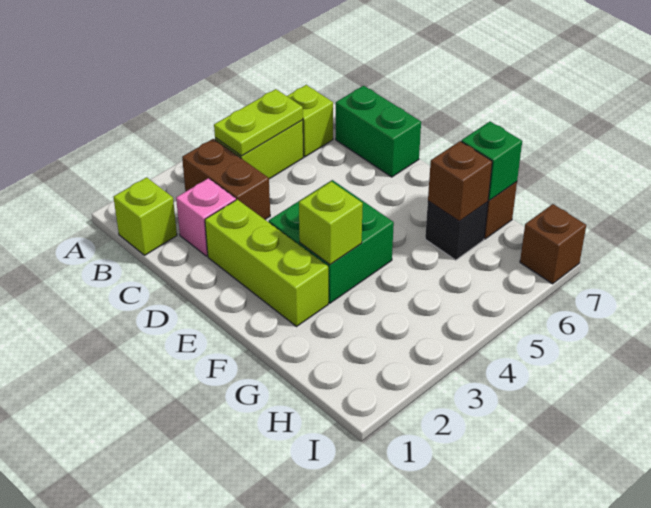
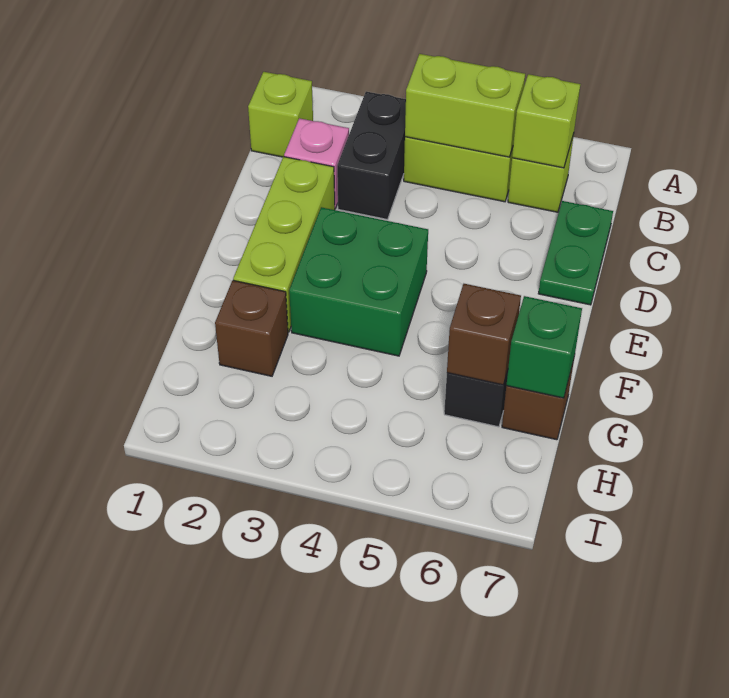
brown brick B3:C3 level 1 -> black brick B3:C3 level 1
lime plate B4:B5 level 2 -> lime brick B4:B5 level 2
green brick C7:D7 level 1 -> green plate C7:D7 level 1
lime brick F3 level 2 -> lime brick B6 level 2
brown brick I7 level 1 -> brown brick G2 level 1

